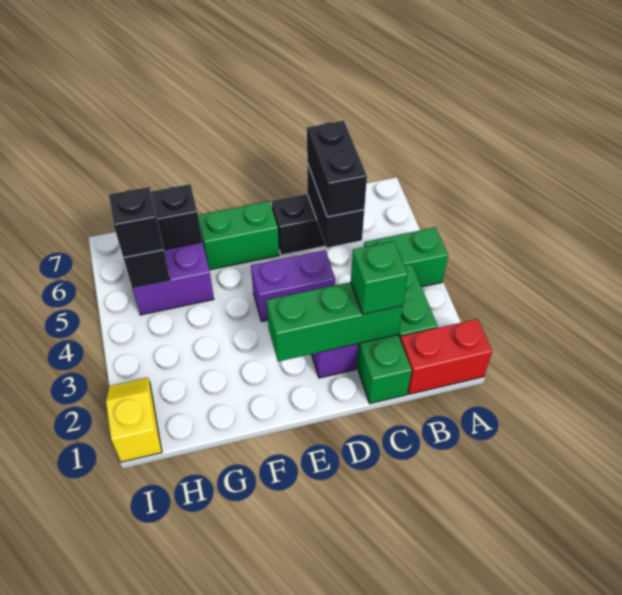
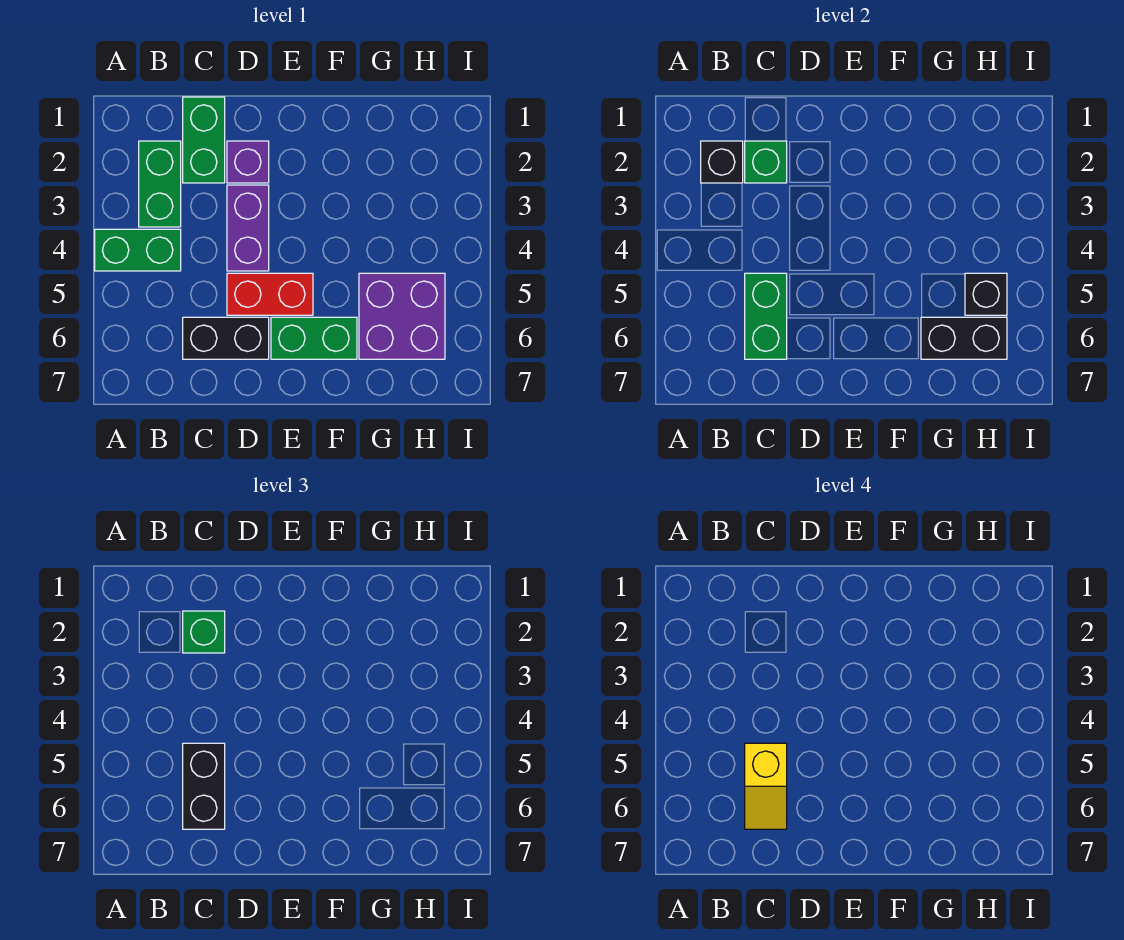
red brick A1:B1 level 1 -> red brick D5:E5 level 1
green brick C2:E2 level 2 -> green brick C2 level 2
black brick C5:C6 level 2 -> green brick C5:C6 level 2
purple brick D4:E4 level 1 -> purple brick D3:D4 level 1
black brick H5 level 3 -> black brick B2 level 2
yellow slope I1:I2 level 1 top 1 -> yellow slope C5:C6 level 4 top 5

